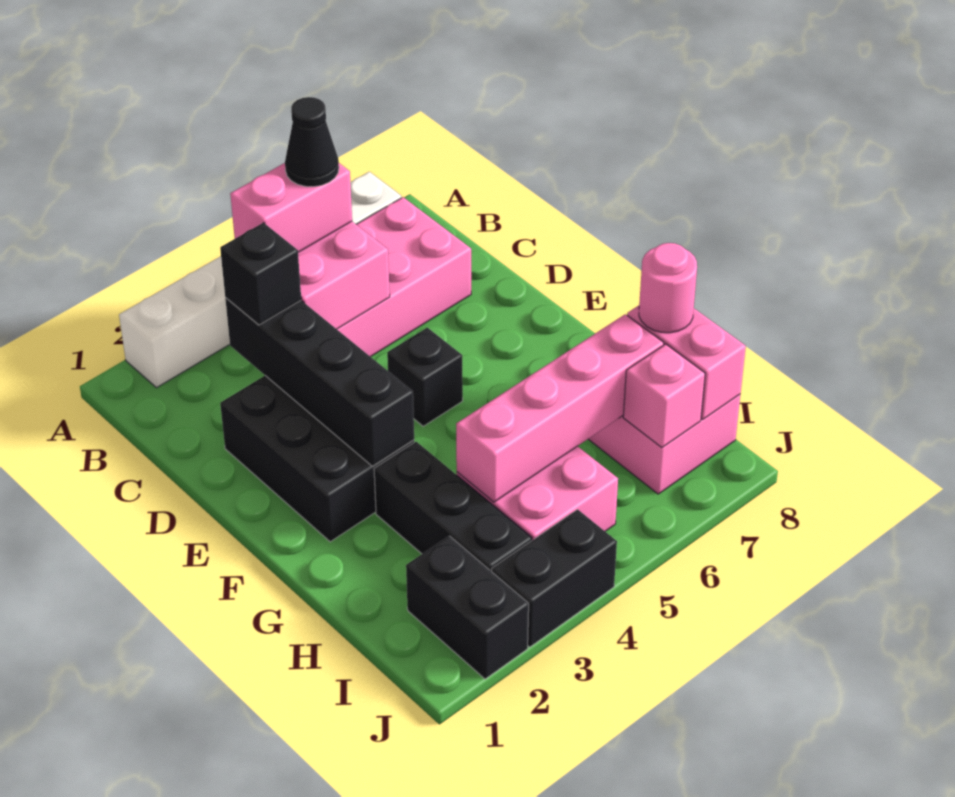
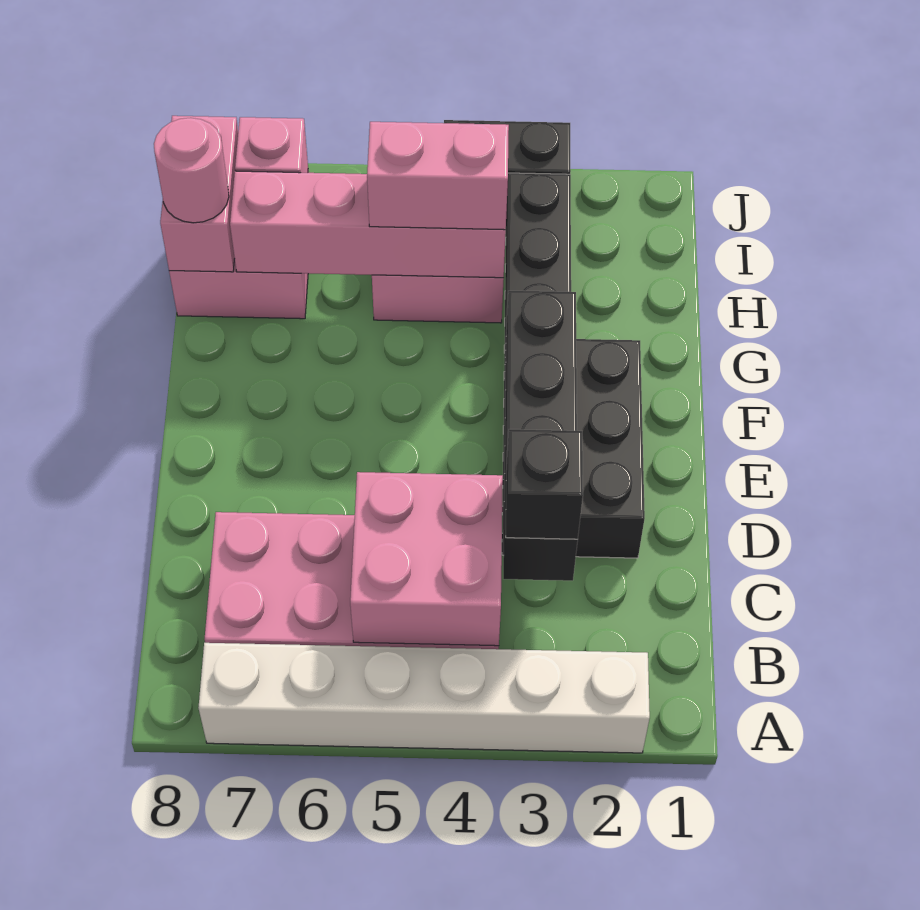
pink brick B4:B5 level 3 -> pink brick H4:H5 level 3
black cone B5 level 4 -> none
black brick E5 level 1 -> none
black brick I2:J2 level 1 -> none

